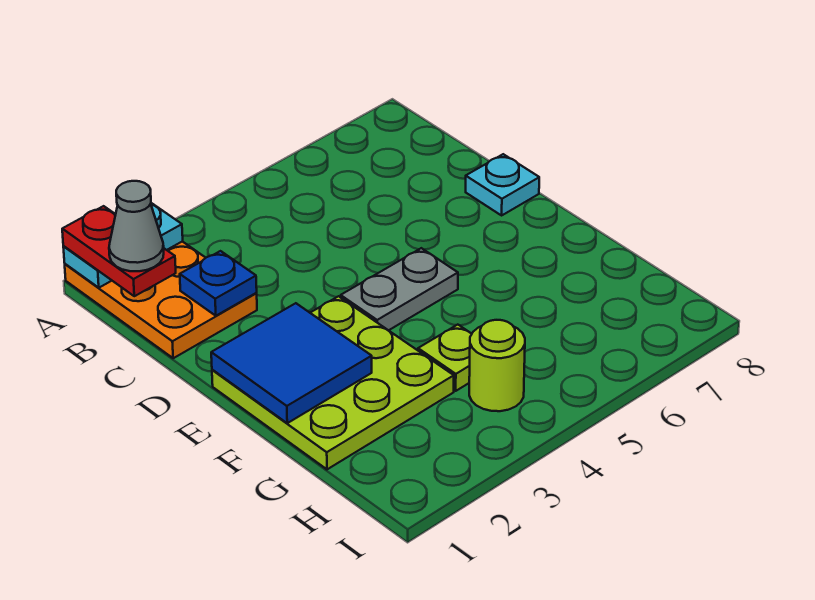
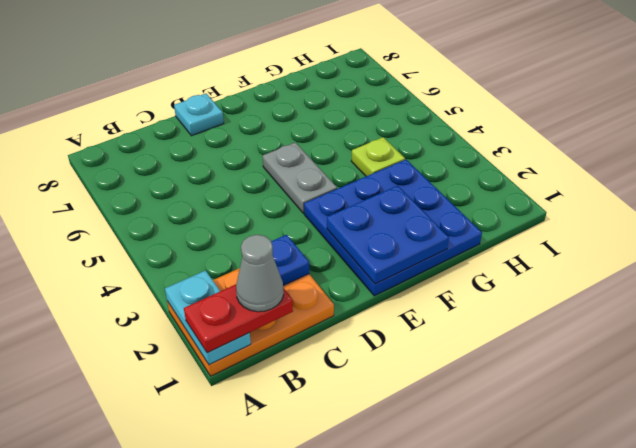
lime plate E1:G3 level 1 -> blue plate E1:G3 level 1
blue tile E1:F2 level 2 -> blue plate E1:F2 level 2
lime round brick H4 level 1 -> none

